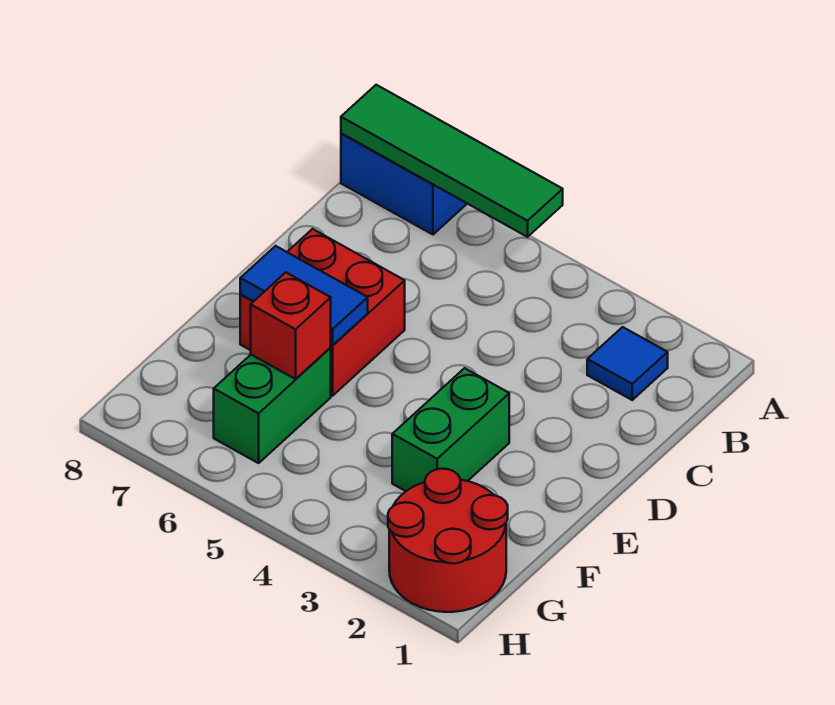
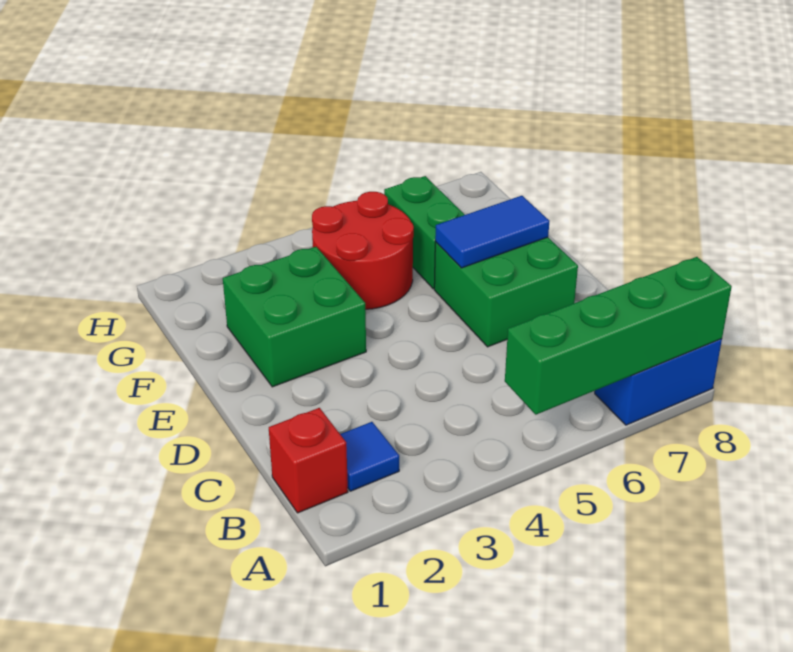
green tile A5:A8 level 2 -> green brick A5:A8 level 2
red brick D6:E7 level 1 -> green brick D6:E7 level 1
green brick E3:F3 level 1 -> green brick E2:F3 level 1
red brick F6 level 2 -> red brick B1 level 1
red round brick G1:H2 level 1 -> red round brick F4:G5 level 1

